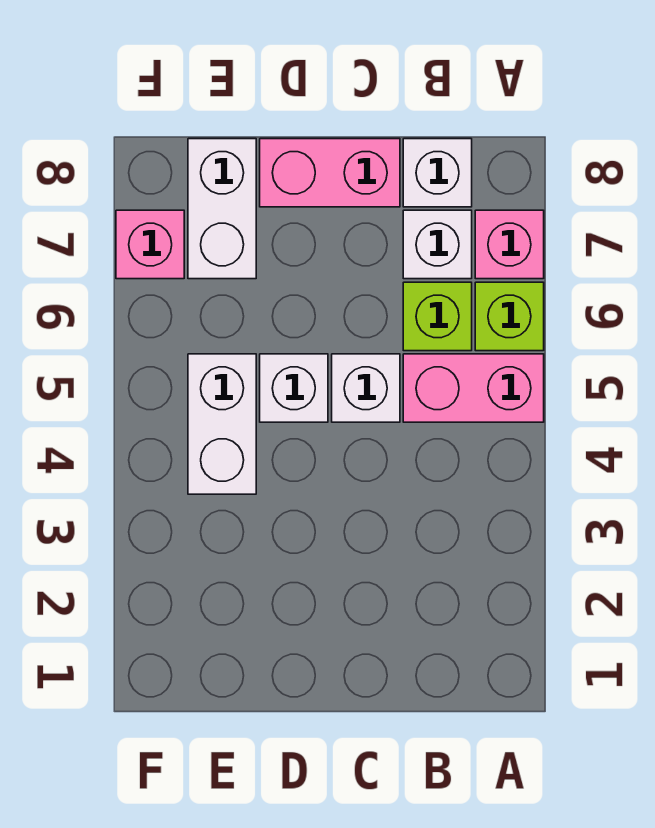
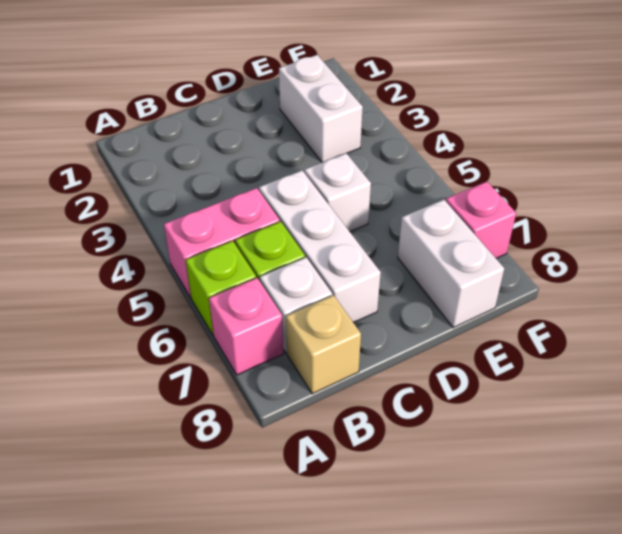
white brick B8 level 1 -> tan brick B8 level 1
white brick C5 level 1 -> white brick C5:C7 level 1
pink brick C8:D8 level 1 -> none
white brick E4:E5 level 1 -> white brick E2:E3 level 1

